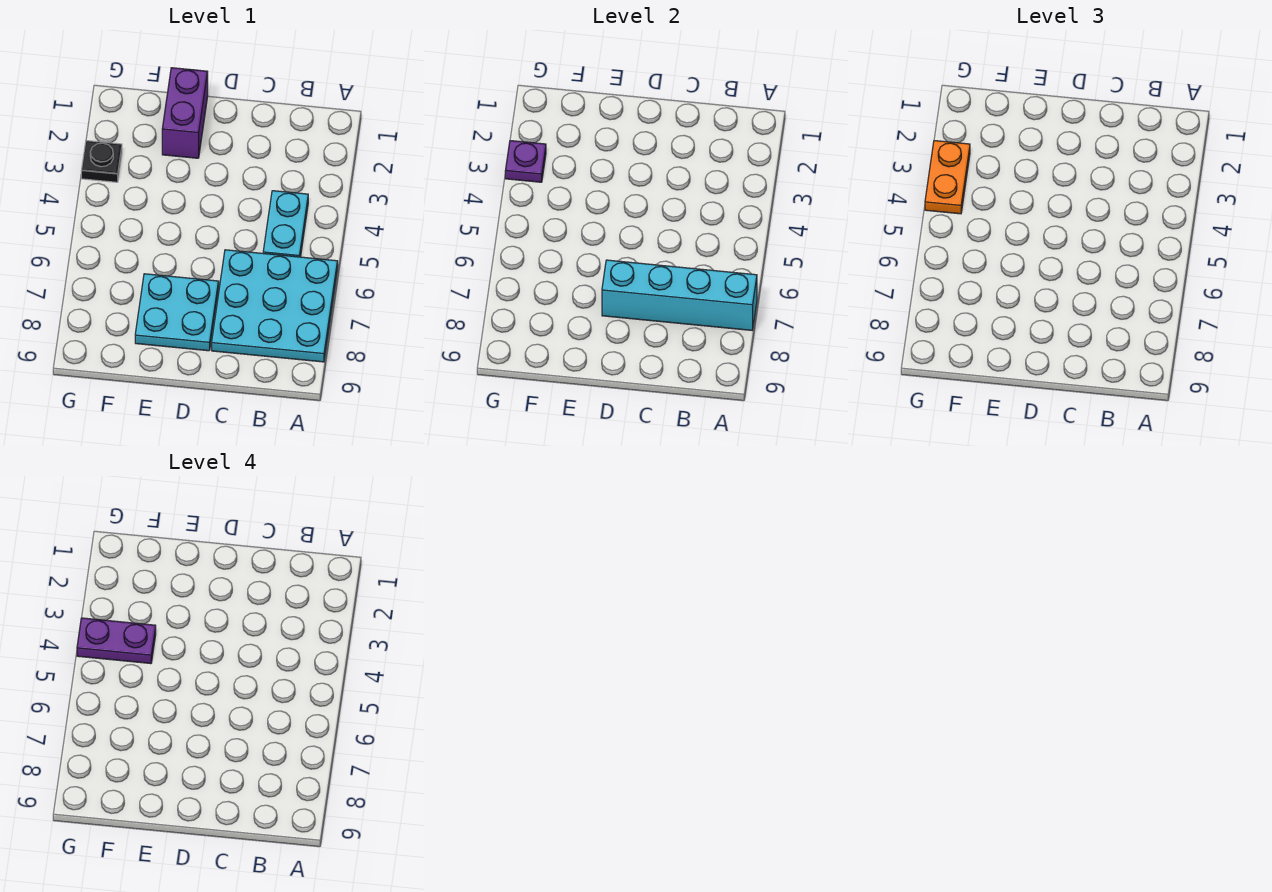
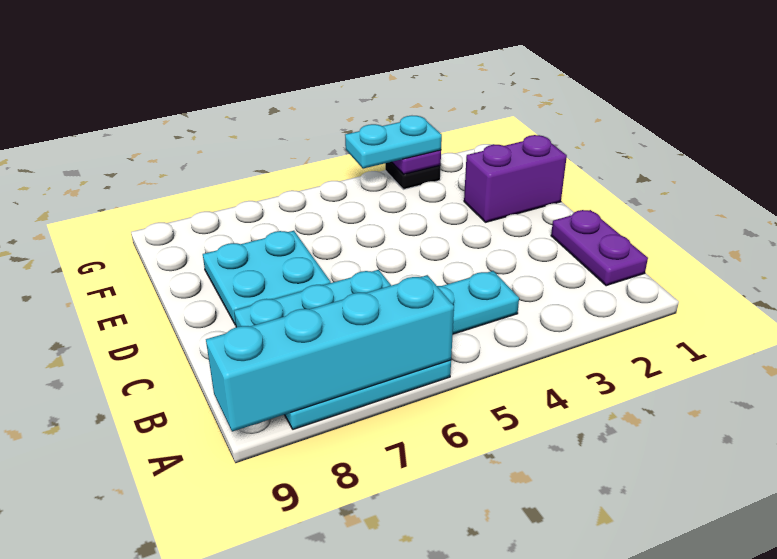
cyan brick A7:D7 level 2 -> cyan brick A6:A9 level 2
purple plate F4:G4 level 4 -> purple plate B1:C1 level 1
orange plate G3:G4 level 3 -> cyan plate G3:G4 level 3

